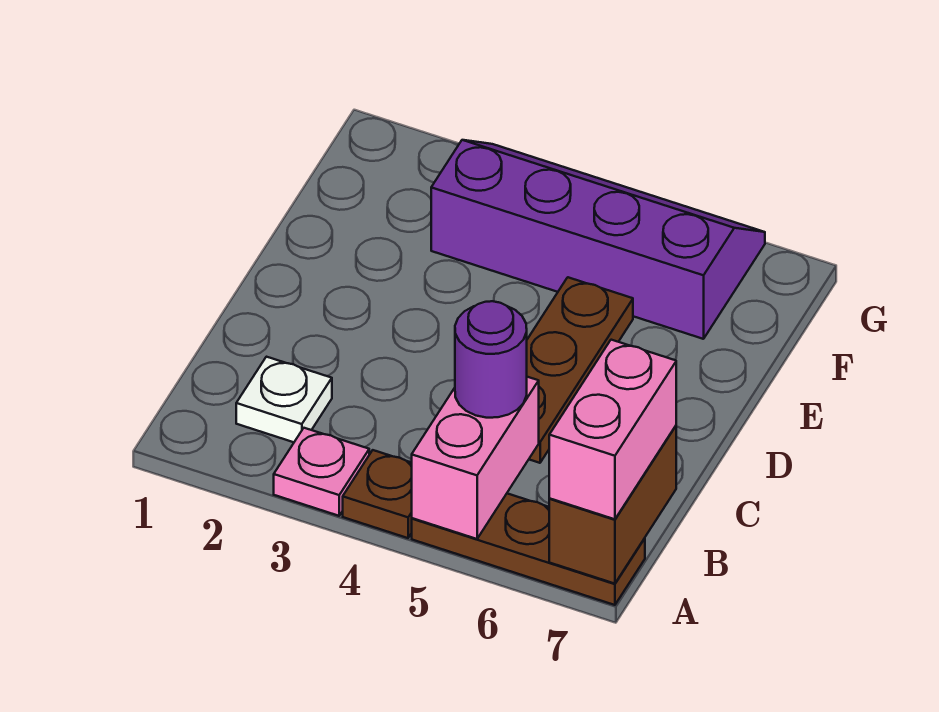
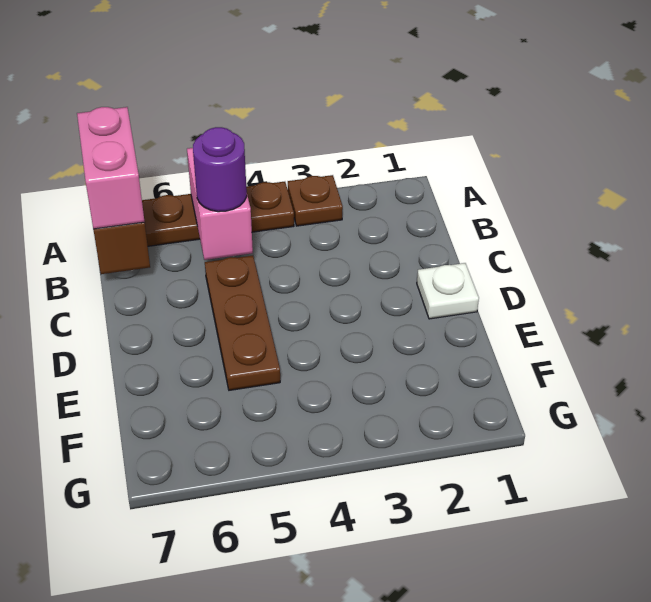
pink plate A3 level 1 -> brown plate A3 level 1
white plate B2 level 1 -> white plate D1 level 1
purple slope F3:G6 level 1 top F -> none

